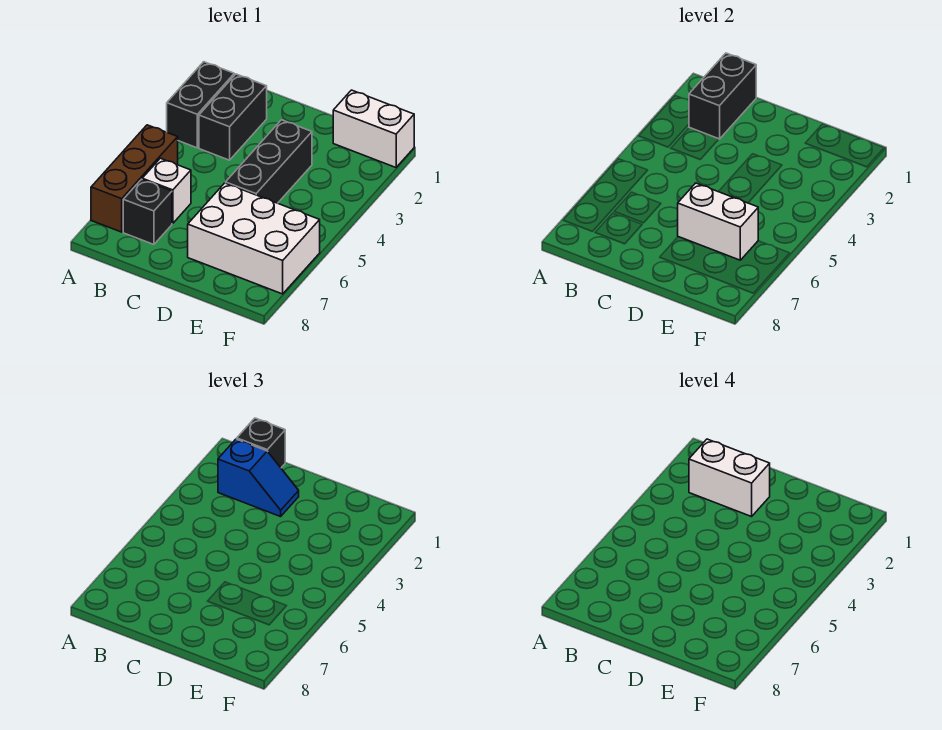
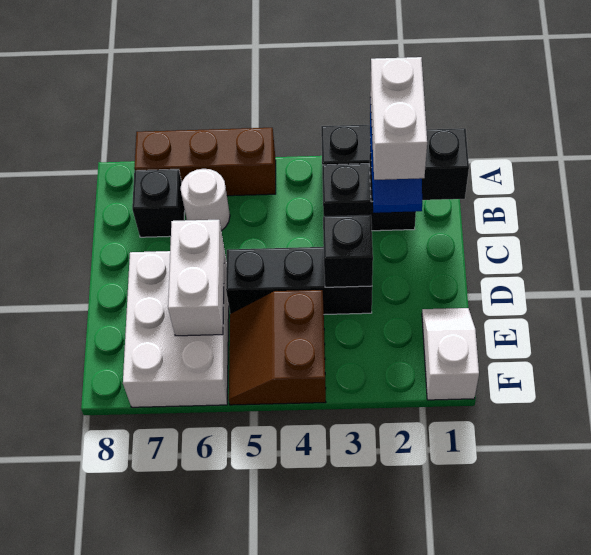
black brick B1 level 3 -> black brick D3 level 2
white brick B6 level 1 -> white round brick B6 level 1
white brick E1:F1 level 1 -> white slope E1:F1 level 1 top F
none -> brown slope E4:F5 level 1 top 4

